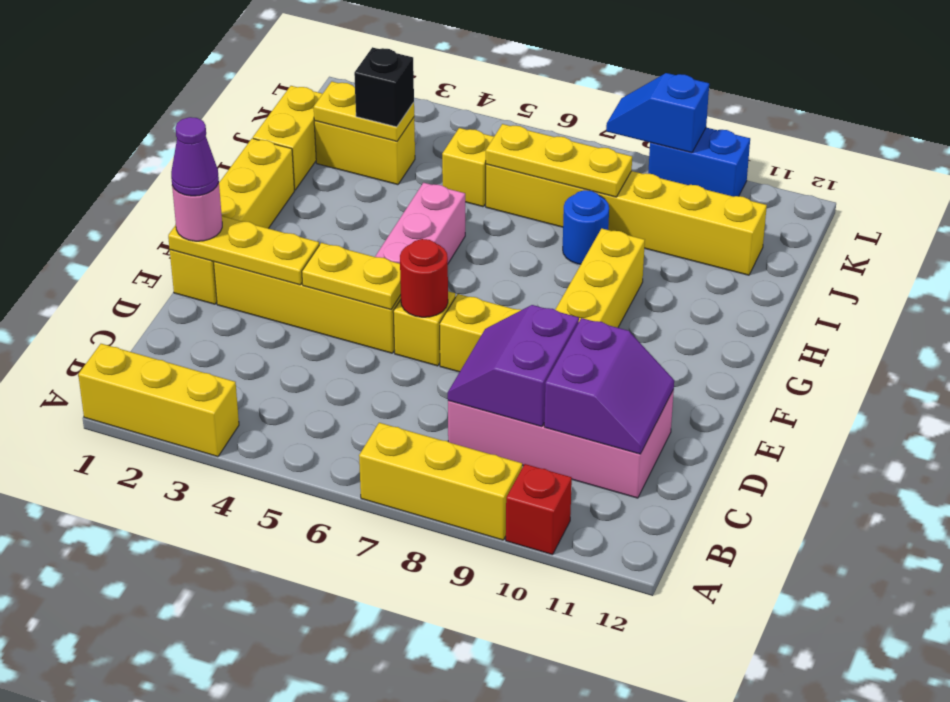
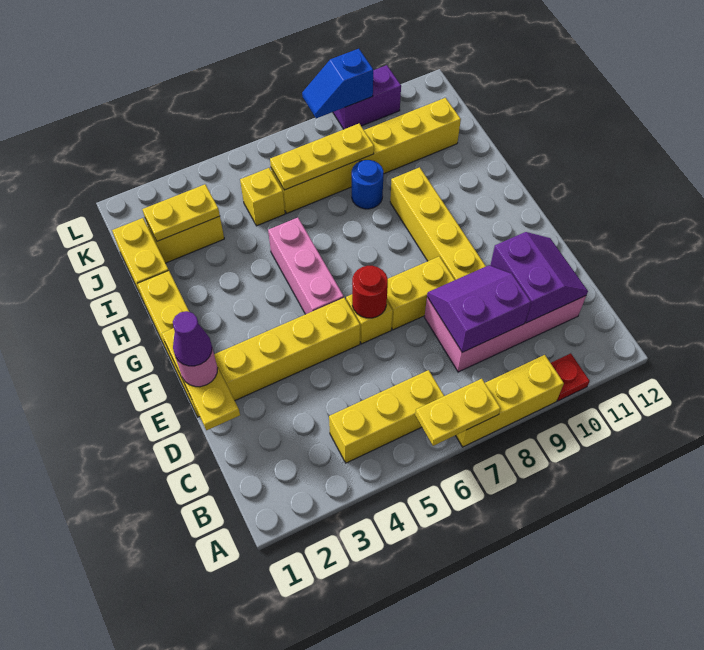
yellow brick A1:A3 level 1 -> yellow brick B4:B6 level 1
red brick A10 level 1 -> red plate A10 level 1
purple slope C8:D9 level 2 top 9 -> purple slope C8:D9 level 2 top C
yellow plate E1:E3 level 2 -> yellow plate D1:F1 level 2
yellow plate E4:E5 level 2 -> yellow plate A6:A7 level 2
black brick J3 level 3 -> none
blue brick L9:L10 level 1 -> purple brick L9:L10 level 1

